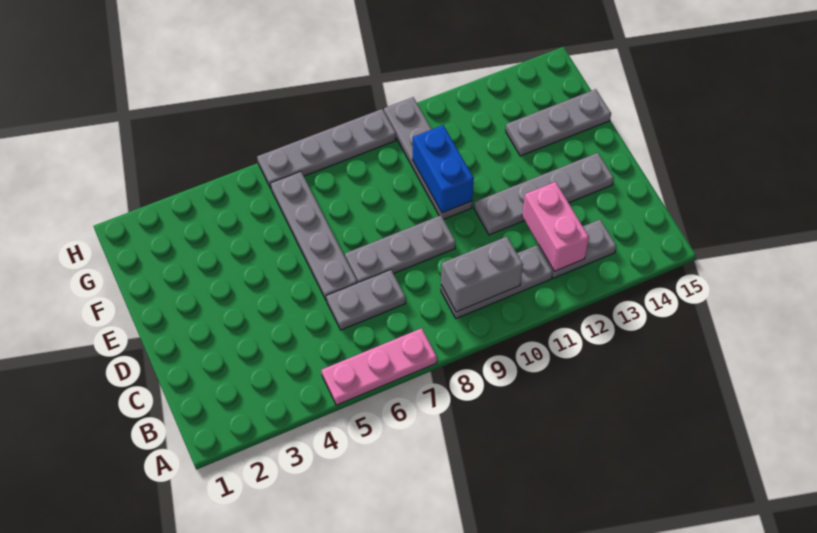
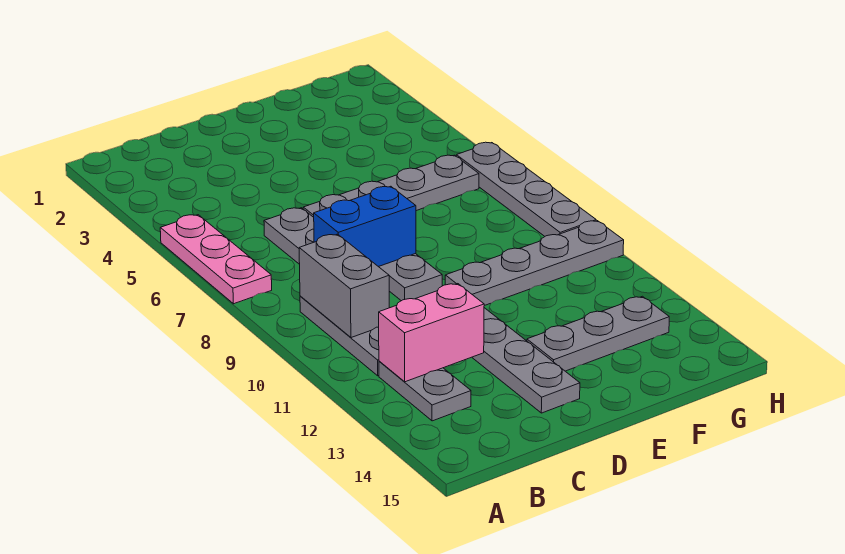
blue brick E10:F10 level 2 -> blue brick C8:D8 level 2
grey plate F13:F15 level 1 -> grey plate E13:G13 level 1

